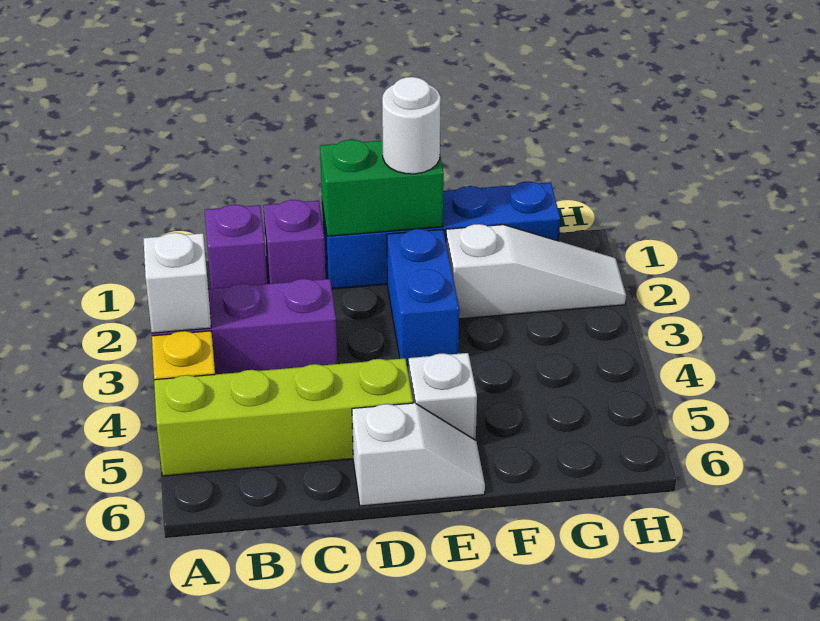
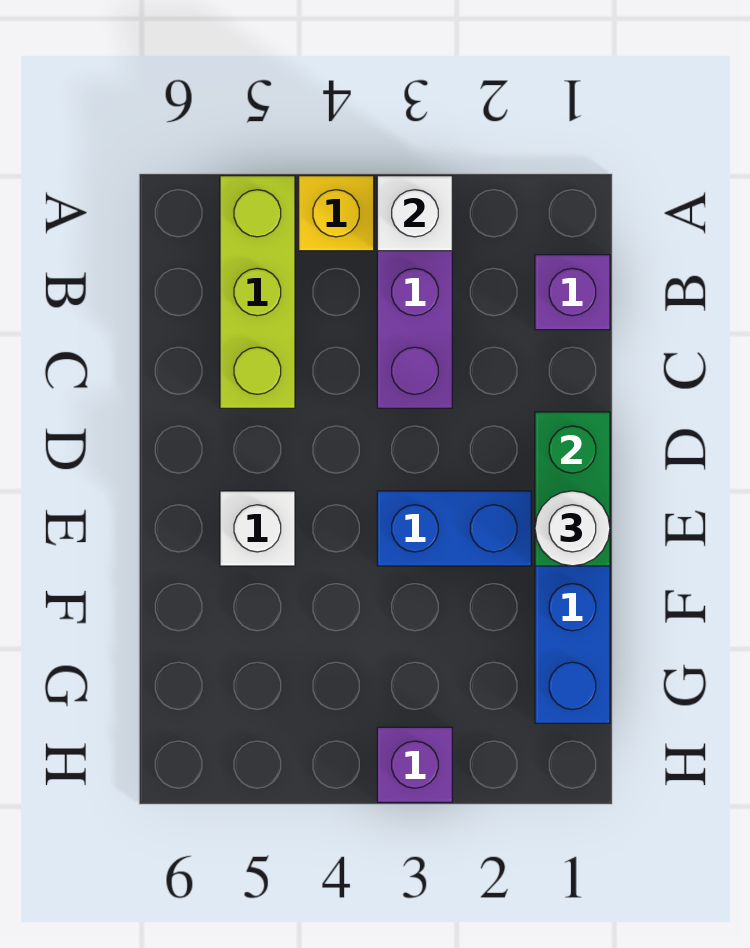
lime brick A5:D5 level 1 -> lime brick A5:C5 level 1
purple brick C1 level 1 -> purple brick H3 level 1
white slope D6:E6 level 1 top D -> none
white slope F2:H2 level 1 top F -> none

